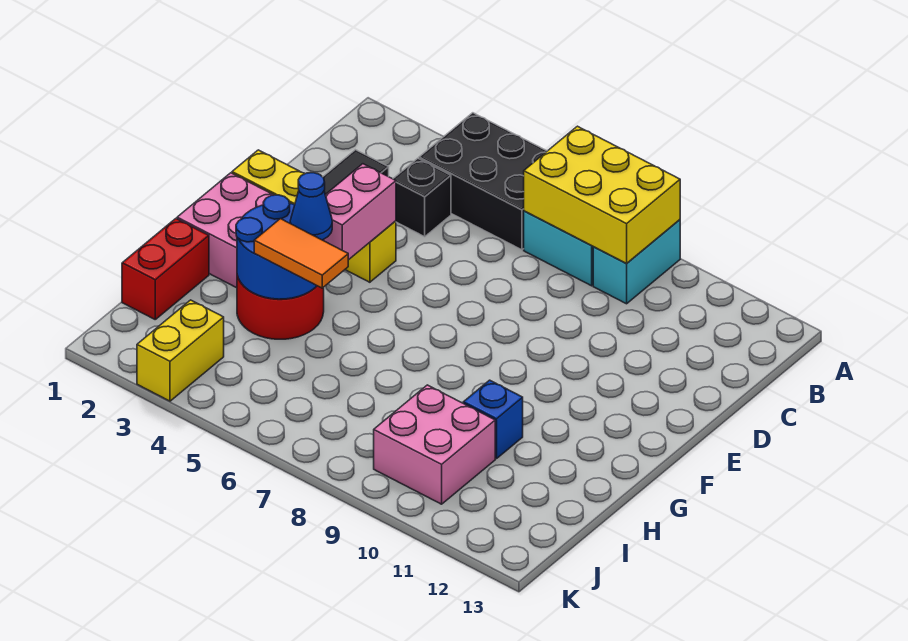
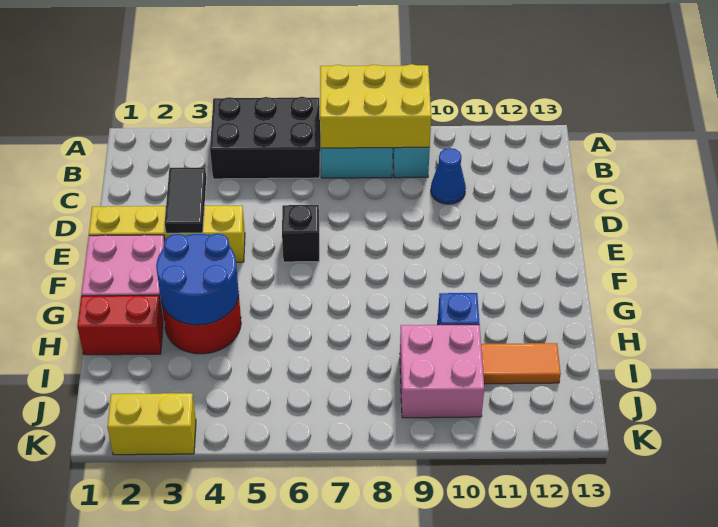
black brick C4 level 1 -> black brick E6 level 1
pink brick E4:F4 level 2 -> none
blue cone G4 level 3 -> blue cone C10 level 1
red brick H1:I1 level 1 -> red brick H1:H2 level 1
orange tile H4:H5 level 3 -> orange tile I11:I12 level 1
yellow brick J3:K3 level 1 -> yellow brick K2:K3 level 1

